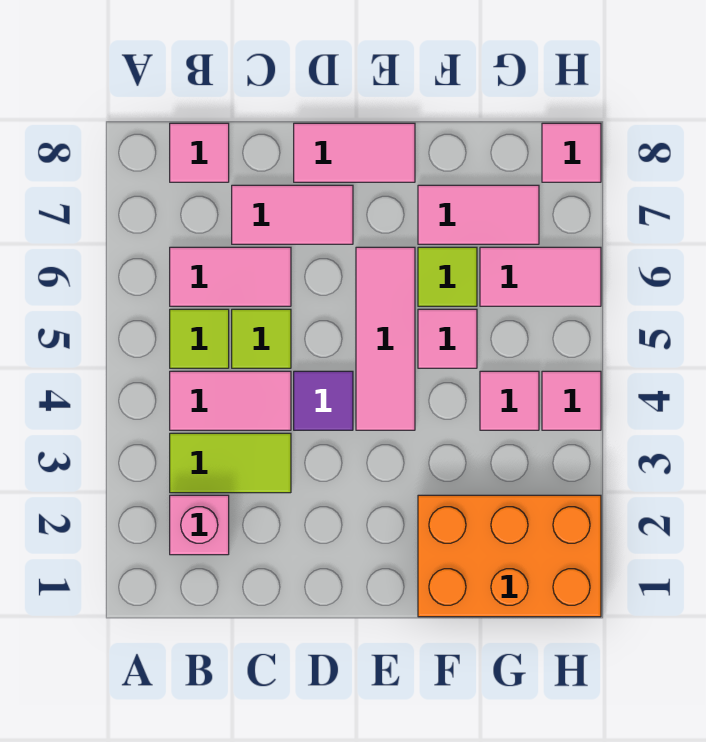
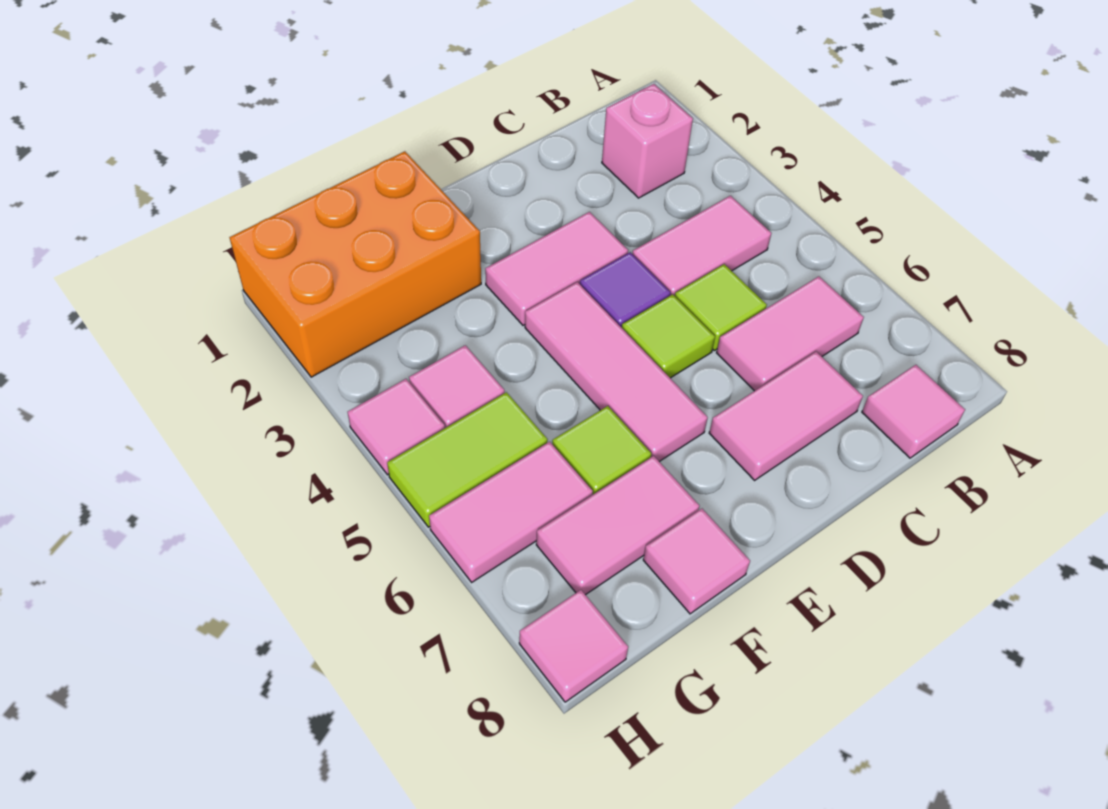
lime tile B3:C3 level 1 -> lime tile G5:H5 level 1
lime tile B5 level 1 -> lime tile D5 level 1
pink tile D8:E8 level 1 -> pink tile D3:E3 level 1
pink tile F5 level 1 -> pink tile F8 level 1

